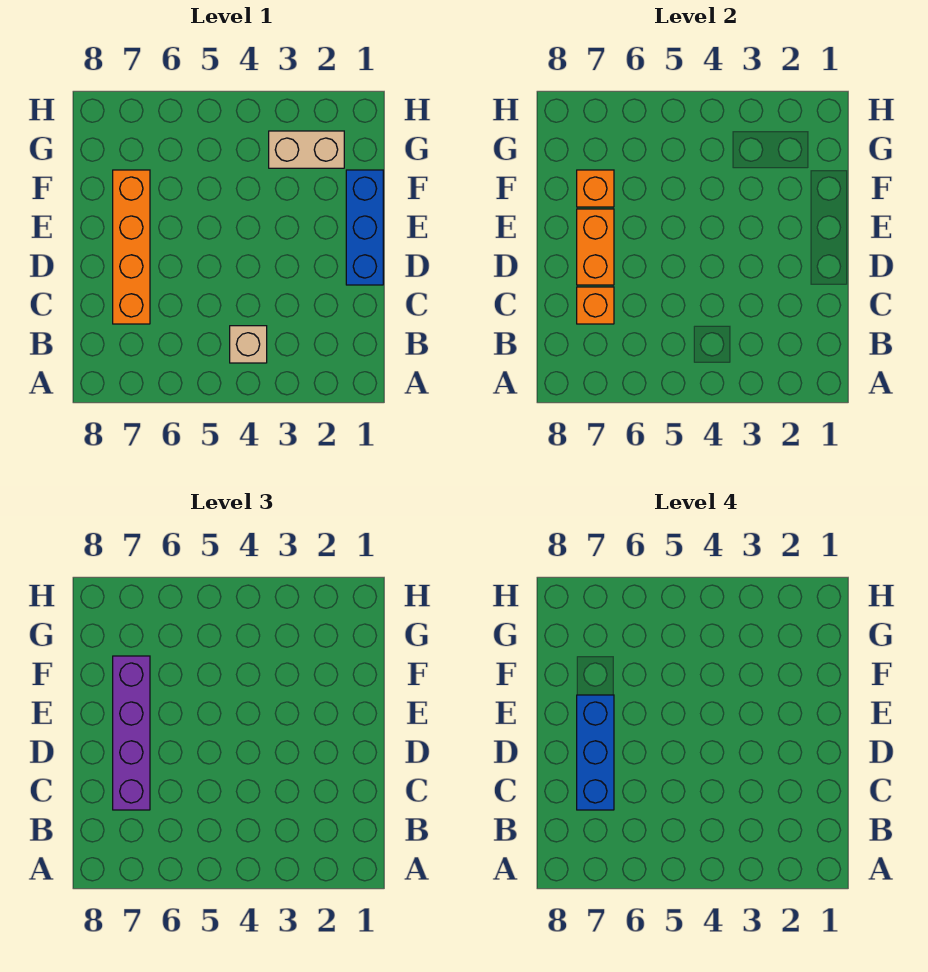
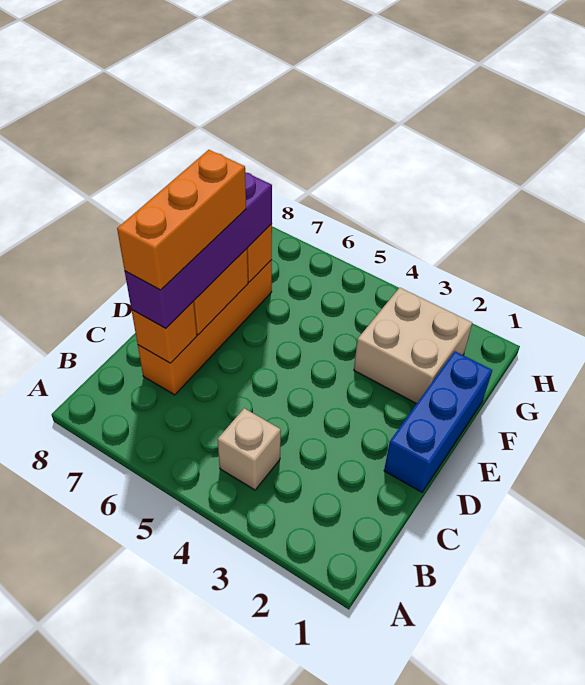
blue brick C7:E7 level 4 -> orange brick C7:E7 level 4
tan brick G2:G3 level 1 -> tan brick F2:G3 level 1

